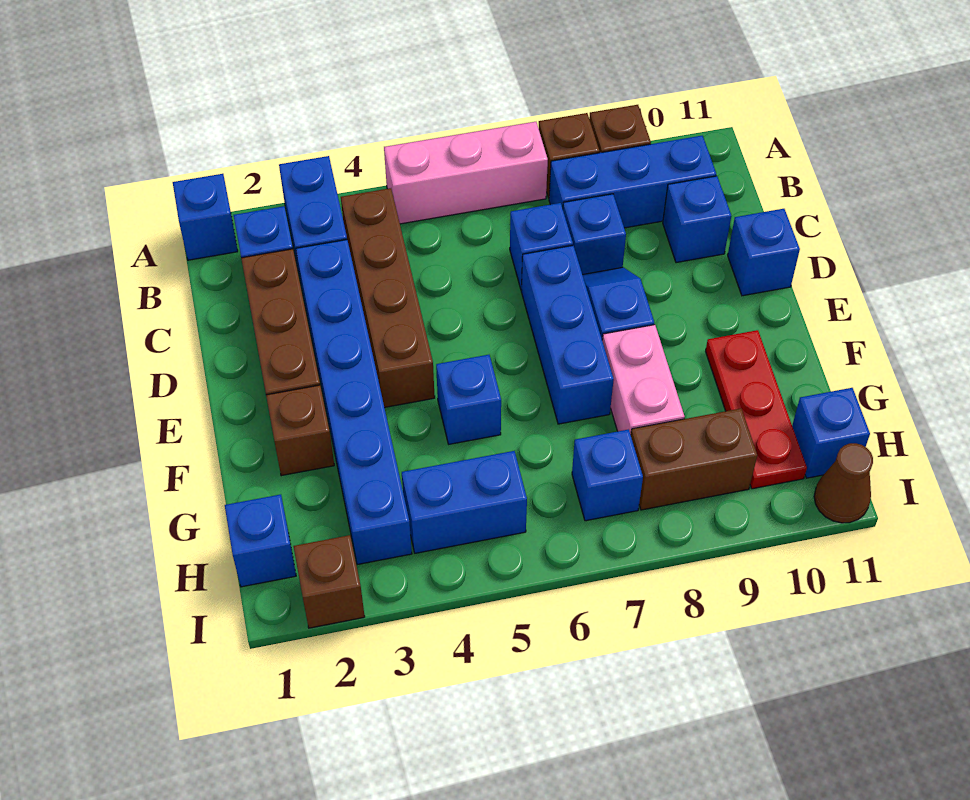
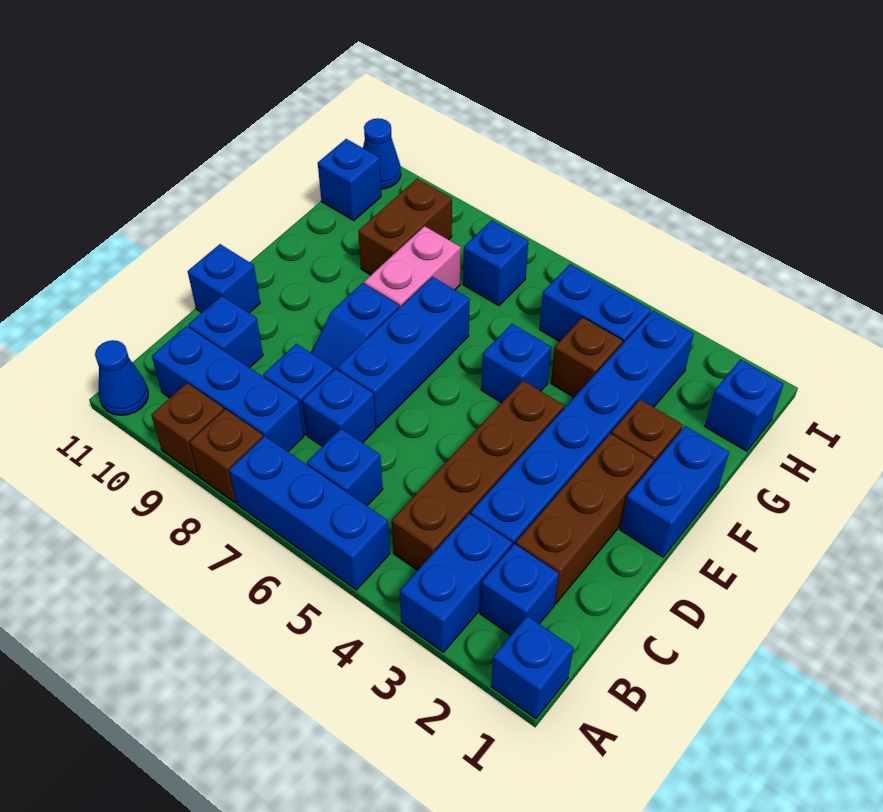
pink brick A5:A7 level 1 -> blue brick A5:A7 level 1
none -> blue cone A11 level 1
none -> blue brick B6 level 1
none -> blue brick E1:F1 level 1
red plate F10:H10 level 1 -> none
brown brick H8:H9 level 1 -> brown brick G9:H9 level 1
brown brick I2 level 1 -> brown brick G4 level 1
brown cone I11 level 1 -> blue cone I11 level 1

